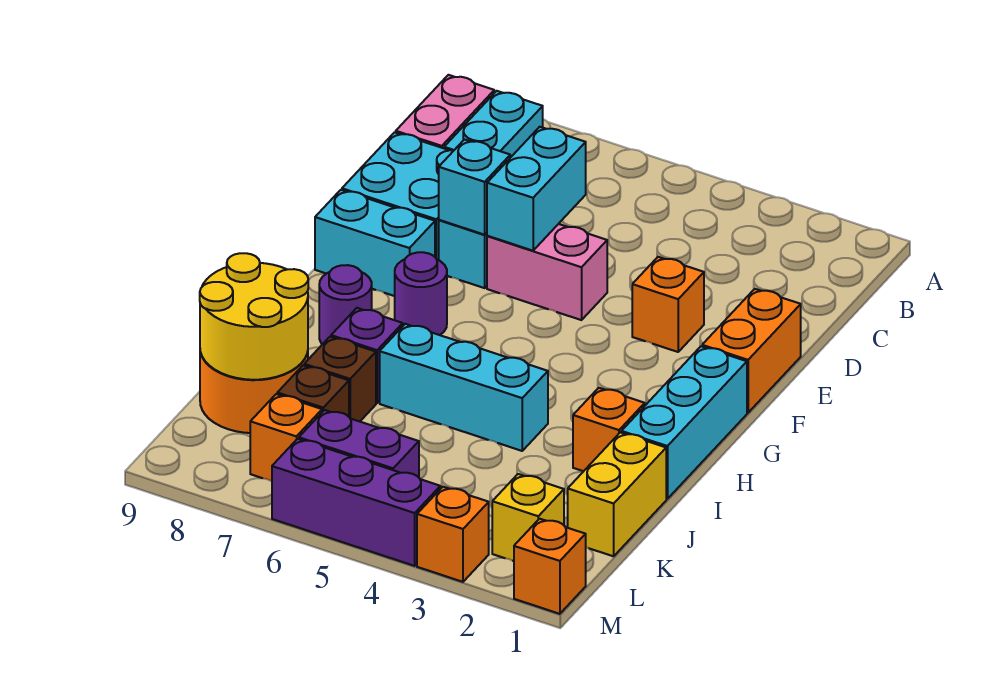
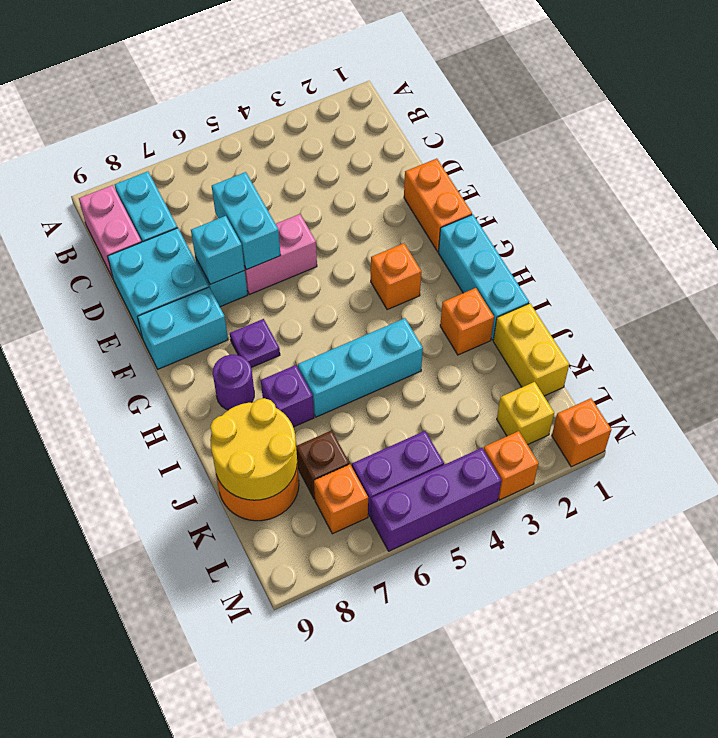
orange brick E3 level 1 -> orange brick G3 level 1
purple round brick G7 level 1 -> purple plate G7 level 1
brown brick J7 level 1 -> none

